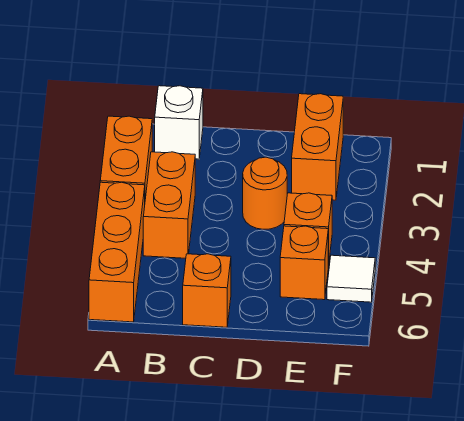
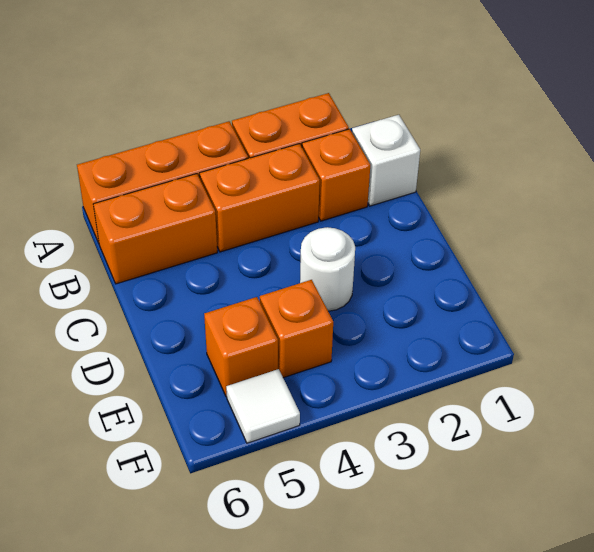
orange brick C6 level 1 -> orange brick B2 level 1
orange round brick D3 level 1 -> white round brick D3 level 1
orange brick E1:E2 level 1 -> orange brick B5:B6 level 1

